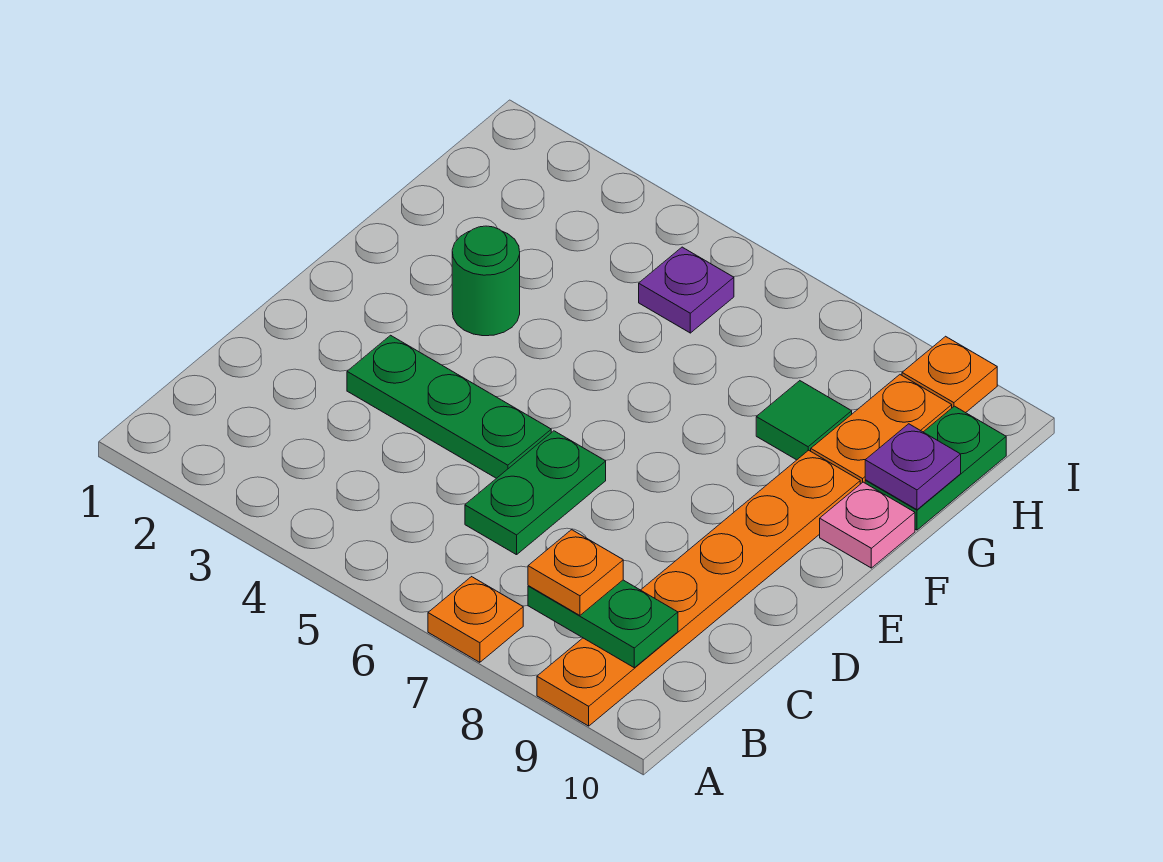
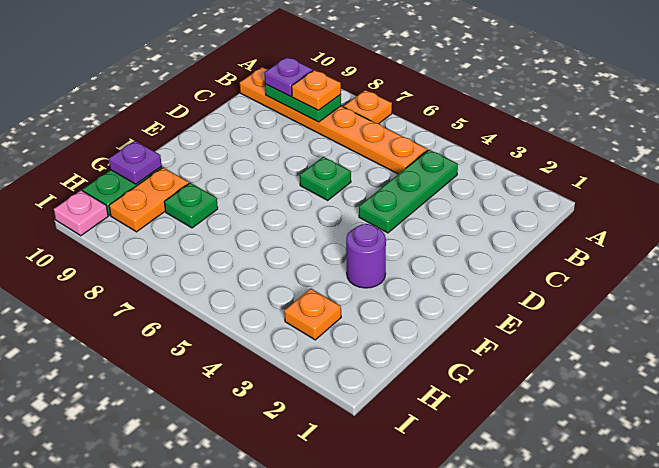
orange plate A9:F9 level 1 -> orange plate B5:B10 level 1
green plate C6:D6 level 1 -> green plate D6 level 1
green plate D3:D5 level 1 -> green plate B4:D4 level 1
green round brick F3 level 1 -> purple round brick F3 level 1
pink plate F10 level 1 -> pink plate I10 level 1
green tile G8 level 1 -> green plate G8 level 1
purple plate H5 level 1 -> purple plate B9 level 3
orange plate I9 level 1 -> orange plate H3 level 1

